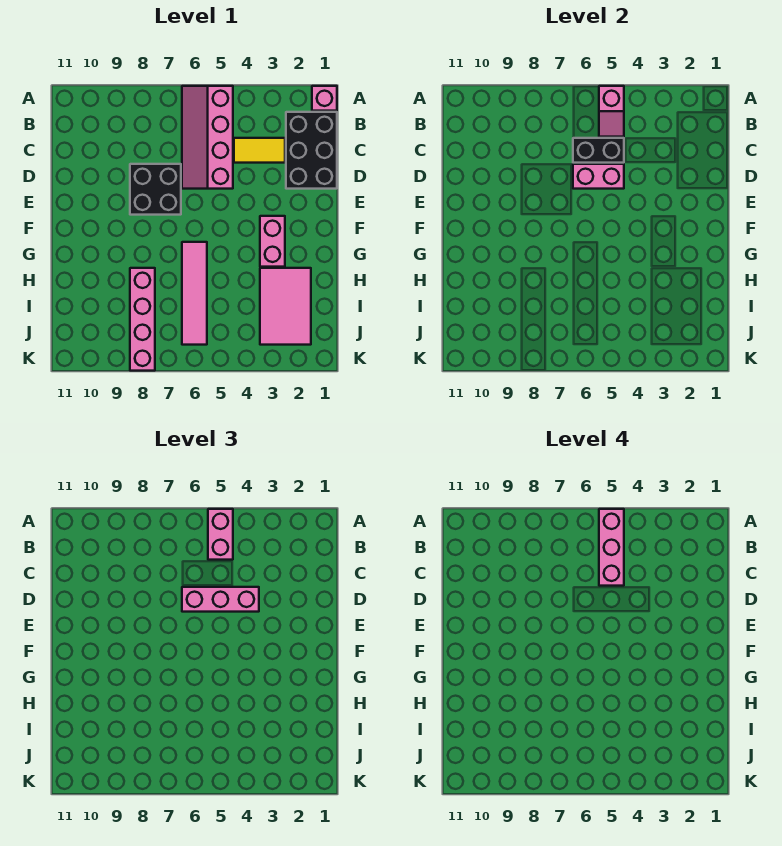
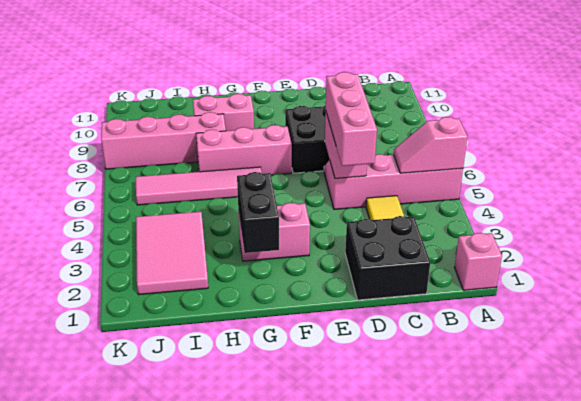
pink brick A5:B5 level 3 -> pink brick G9:H9 level 1
pink brick A5:C5 level 4 -> pink brick F7:H7 level 1
black brick B1:D2 level 1 -> black brick C1:D2 level 1
black brick C5:C6 level 2 -> black brick G2:G3 level 2
pink tile H2:J3 level 1 -> pink tile I2:J4 level 1

